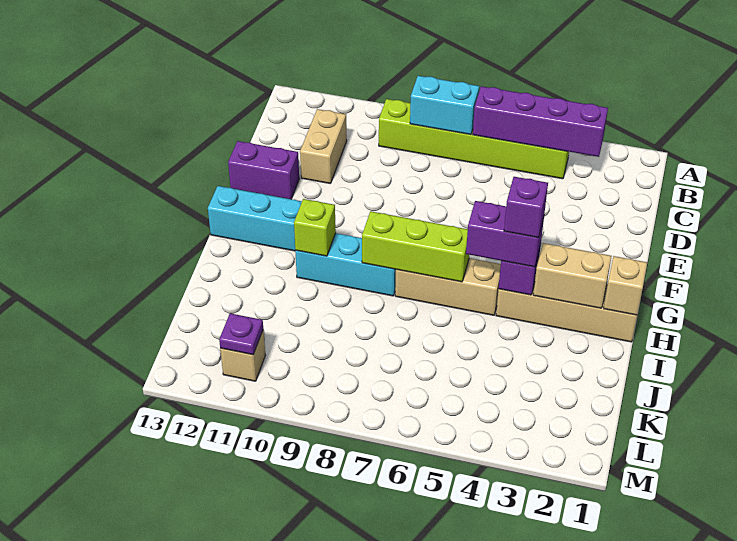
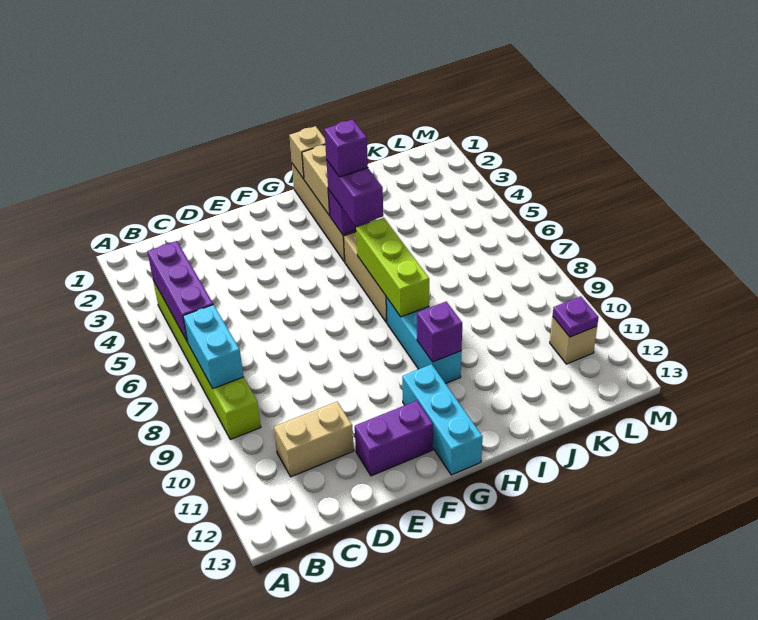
purple brick B3:B6 level 2 -> purple brick B4:B6 level 2
purple brick E12:E13 level 1 -> purple brick E12:F12 level 1
lime brick H10 level 2 -> purple brick H10 level 2

